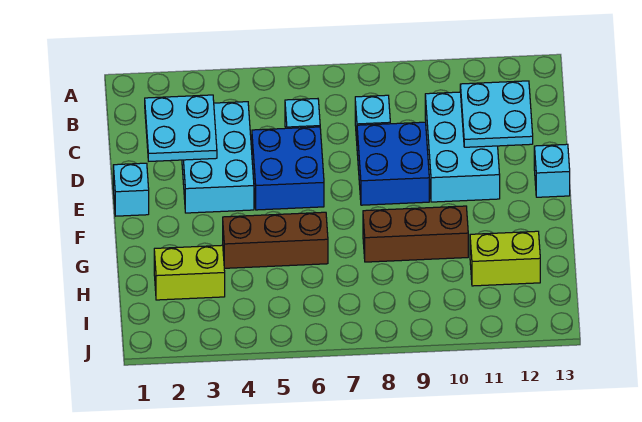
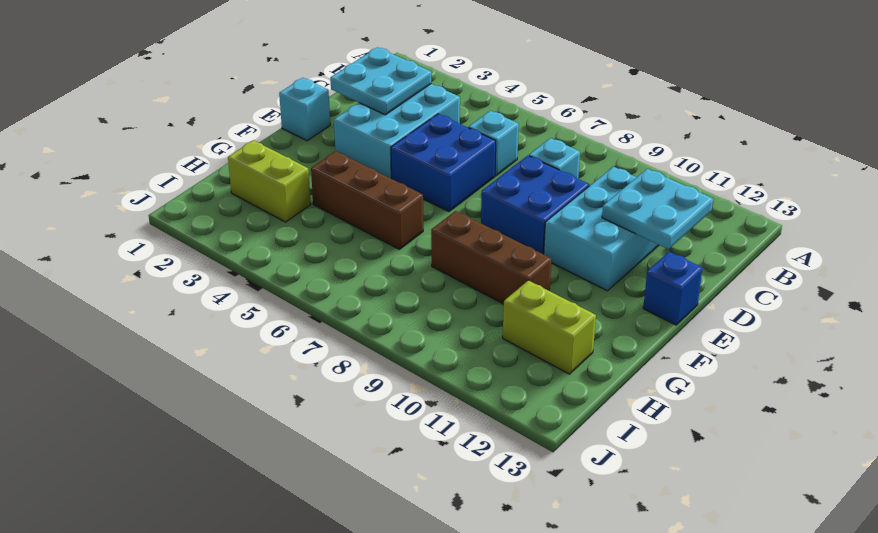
cyan brick E13 level 1 -> blue brick E13 level 1

